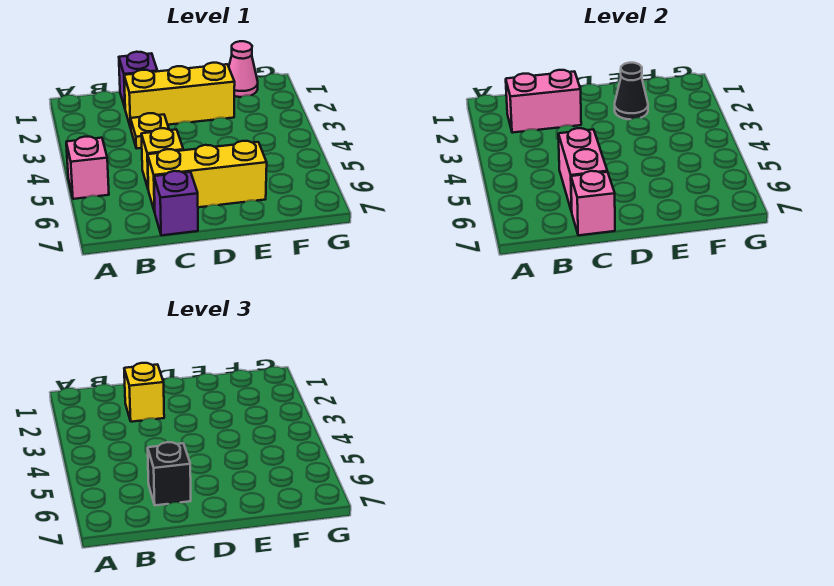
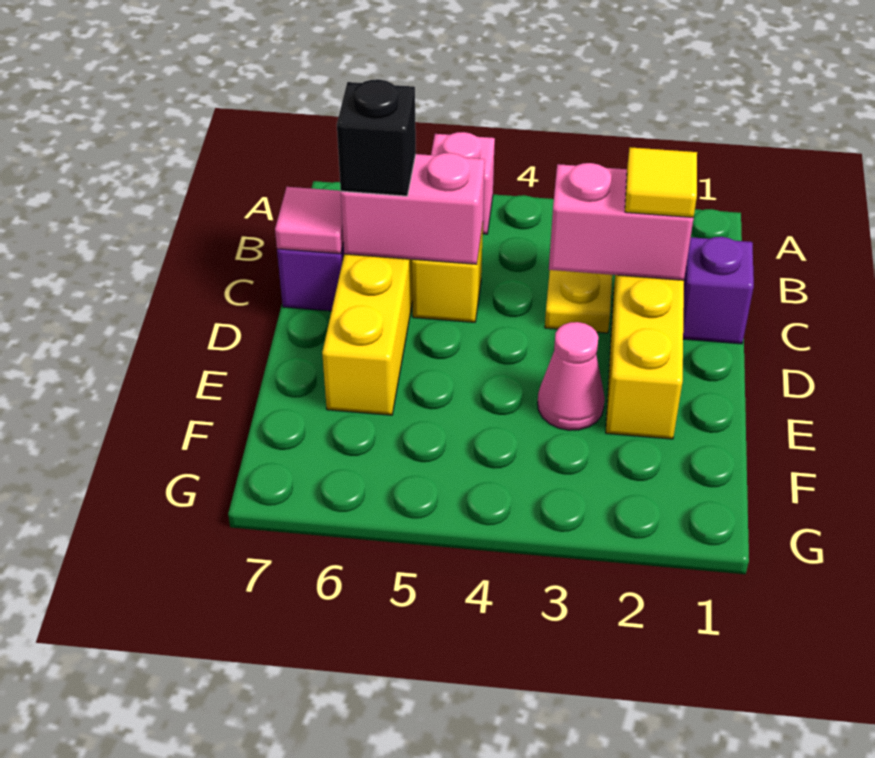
pink brick B2:C2 level 2 -> pink brick C2:C3 level 2
yellow brick C2 level 3 -> yellow tile C2 level 3
pink brick C7 level 2 -> pink tile C7 level 2
black cone E2 level 2 -> none
pink cone F1 level 1 -> pink cone E3 level 1

